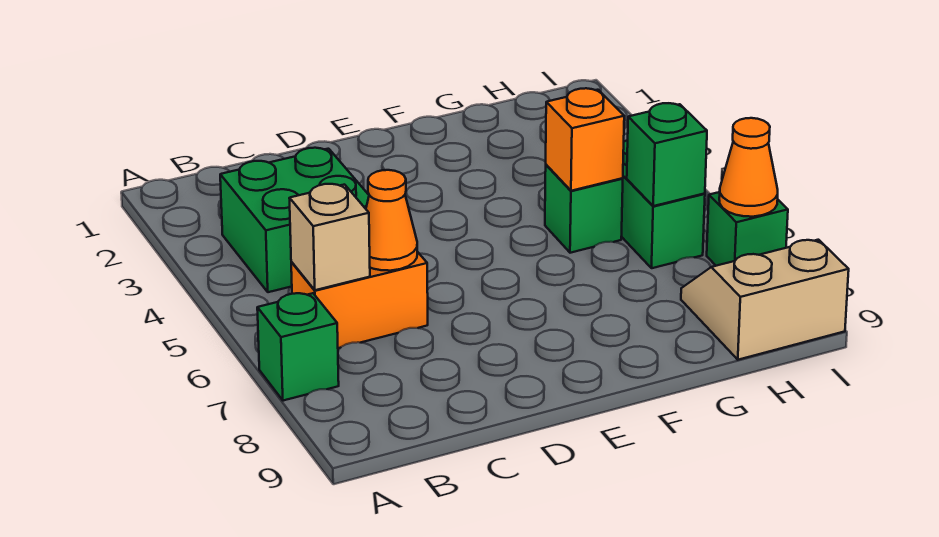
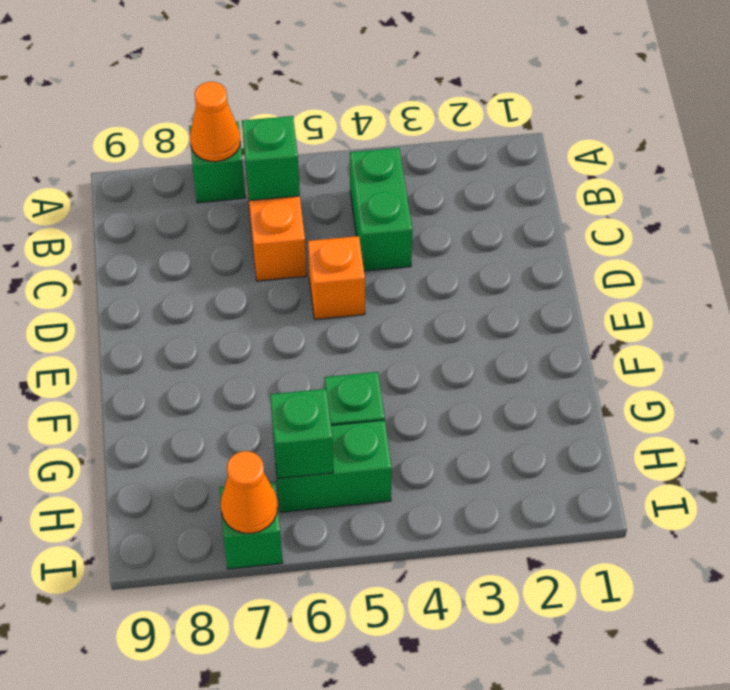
green brick B3:C4 level 1 -> green brick B4:C4 level 1
tan brick B6 level 2 -> green brick B6 level 2
orange cone C6 level 2 -> orange cone A7 level 2
orange brick G5 level 2 -> orange brick D5 level 1
tan slope H8:I9 level 1 top 9 -> none

